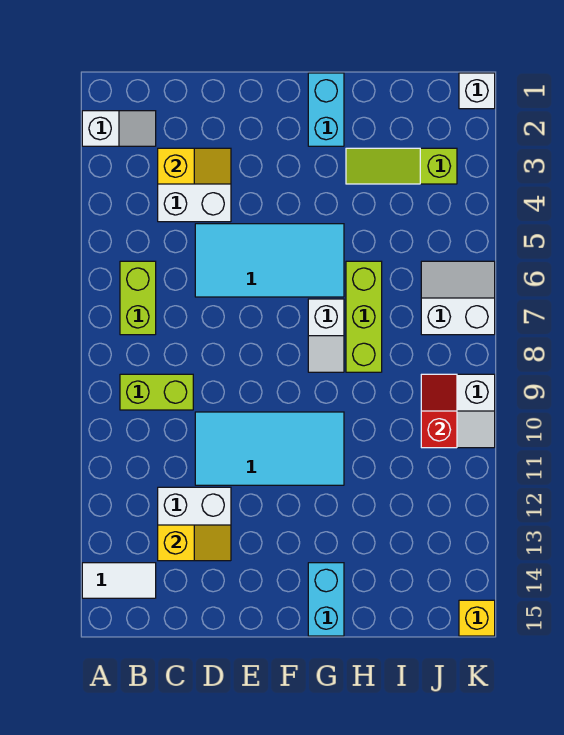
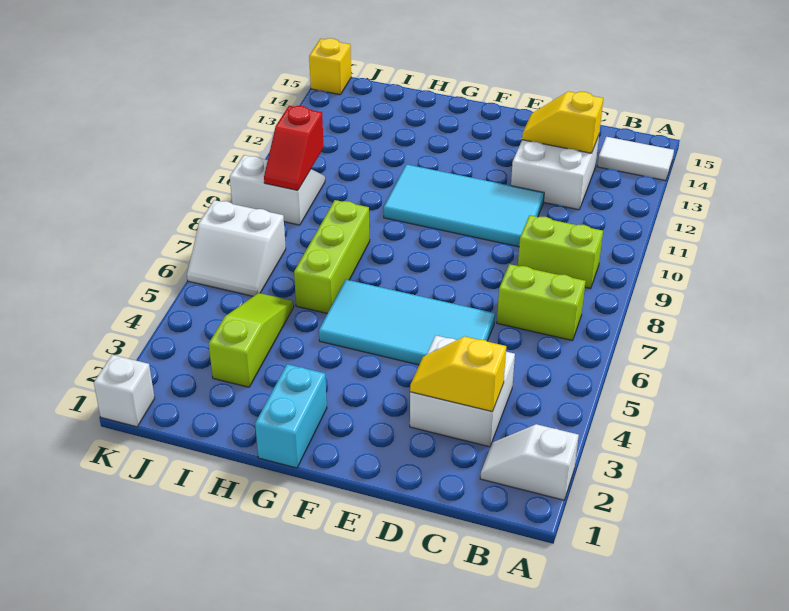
lime brick B6:B7 level 1 -> lime brick B7:C7 level 1
white slope G7:G8 level 1 top 7 -> none
cyan brick G14:G15 level 1 -> none
lime slope H3:J3 level 1 top J -> lime slope I3:I5 level 1 top 3

